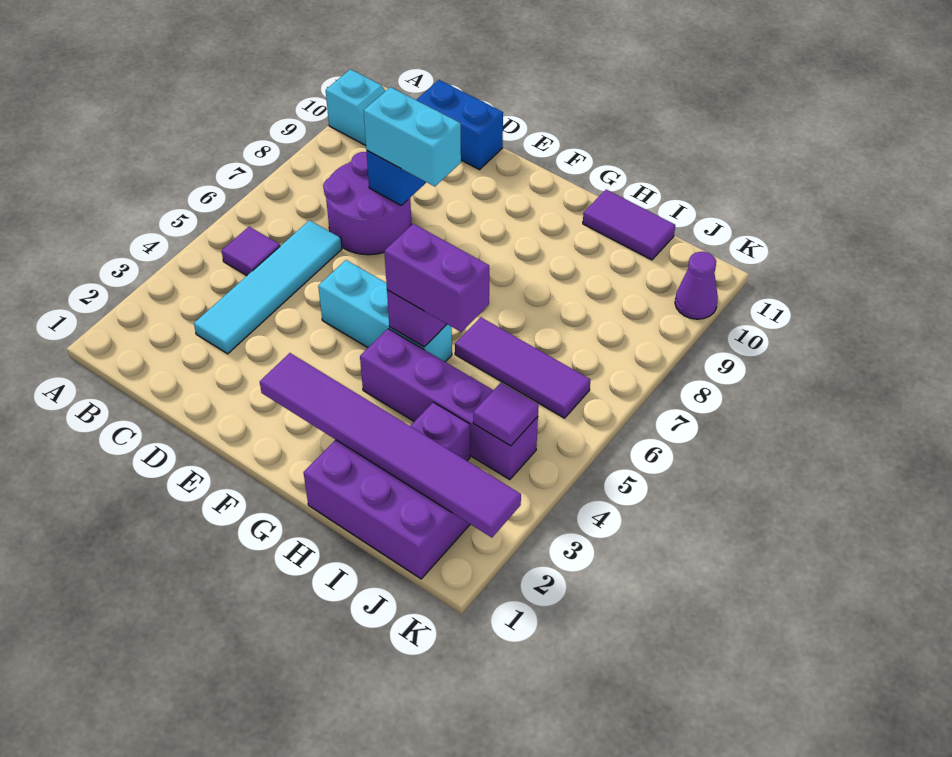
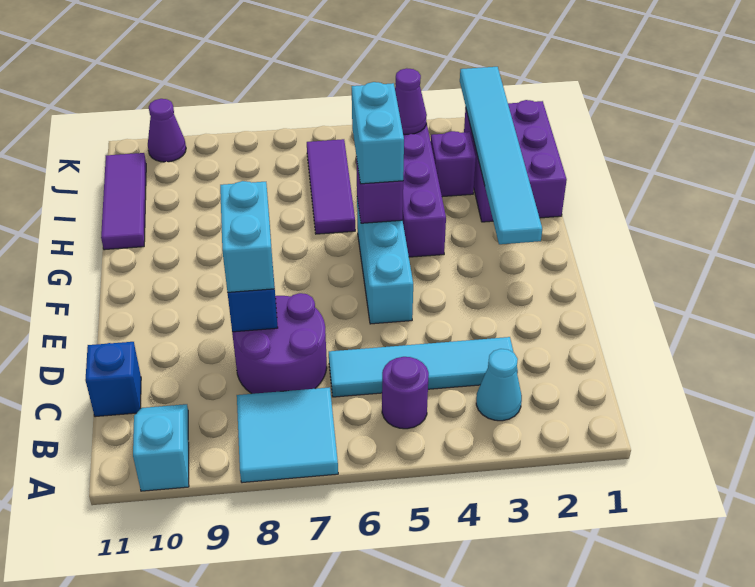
none -> cyan tile A7:B8 level 1
none -> cyan cone B3 level 1
purple tile B5 level 1 -> purple round brick B5 level 1
blue brick C11:D11 level 1 -> blue brick C11 level 1
purple tile F2:K2 level 2 -> cyan tile F2:K2 level 2
purple brick G5:H5 level 3 -> cyan brick G5:H5 level 3
purple tile H11:I11 level 1 -> purple tile H11:J11 level 1
purple tile J4 level 2 -> purple cone J4 level 2

